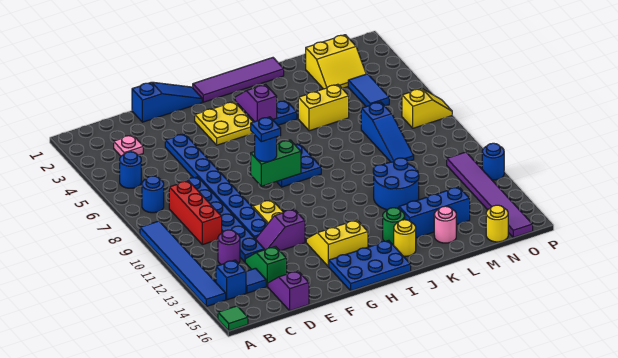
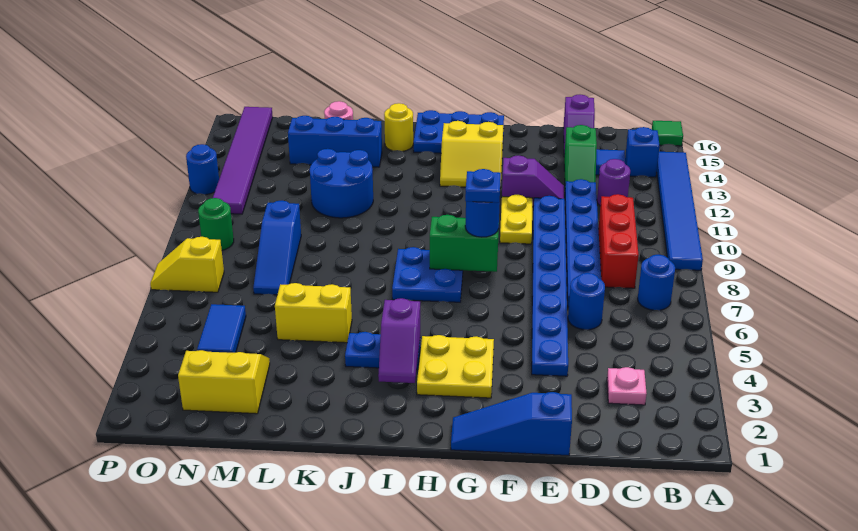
blue round brick B5 level 1 -> blue round brick D6 level 1
purple tile H1:K1 level 1 -> none
green round brick J14 level 1 -> green round brick O9 level 1
blue slope M7:M9 level 1 top 7 -> blue slope M7:M9 level 1 top 9
yellow round brick N16 level 1 -> none

